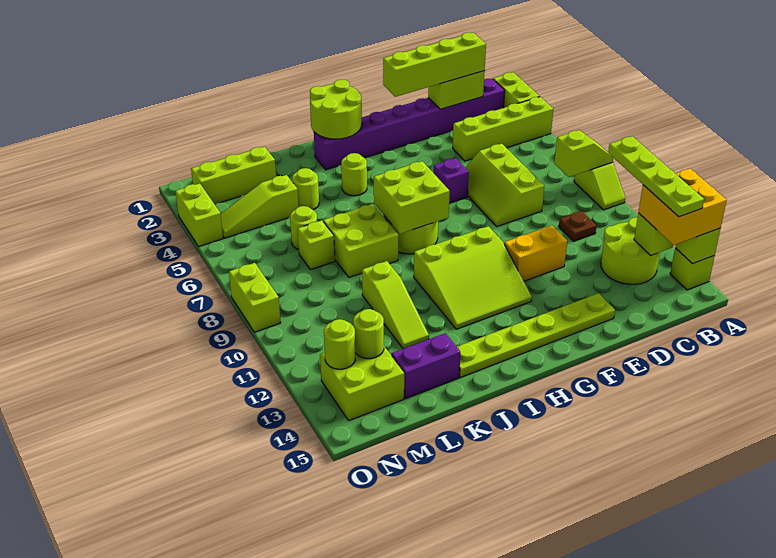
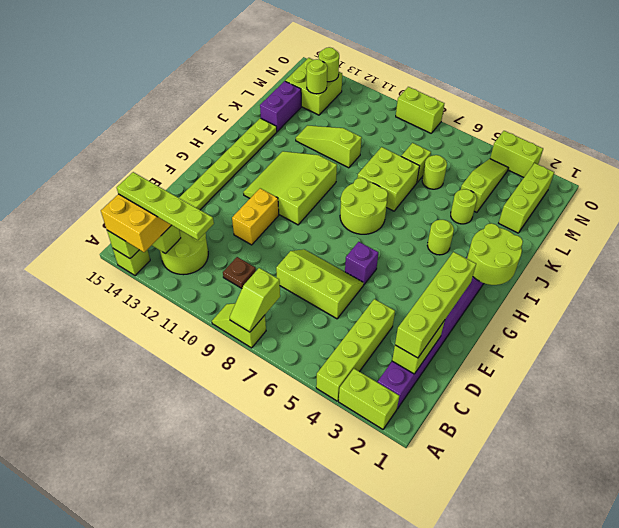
lime brick H7:I8 level 2 -> none

